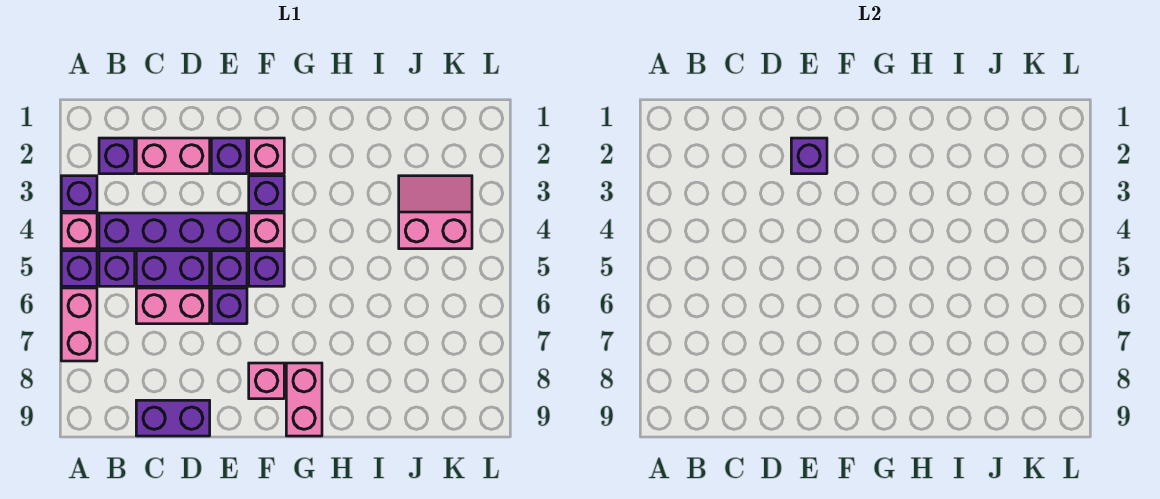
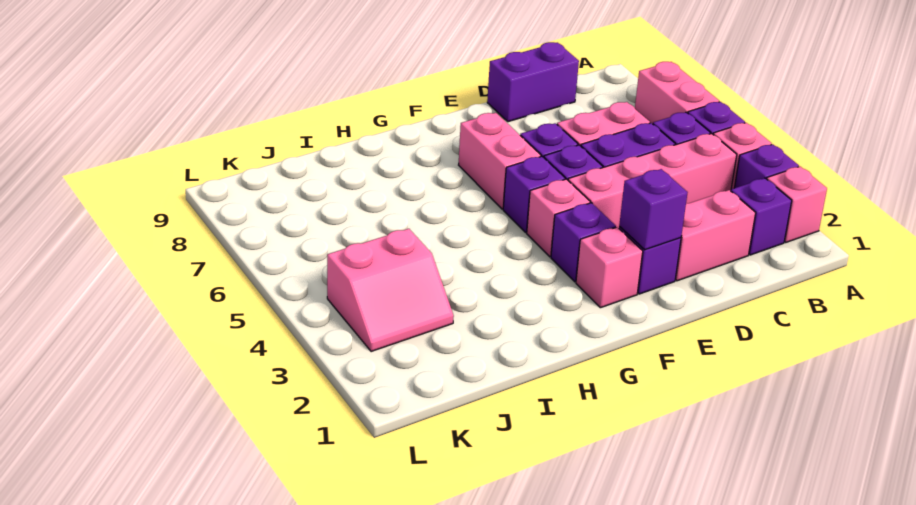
purple brick B4:E4 level 1 -> pink brick B4:E4 level 1
pink brick F8 level 1 -> pink brick A2 level 1
pink brick G8:G9 level 1 -> pink brick F6:F7 level 1

